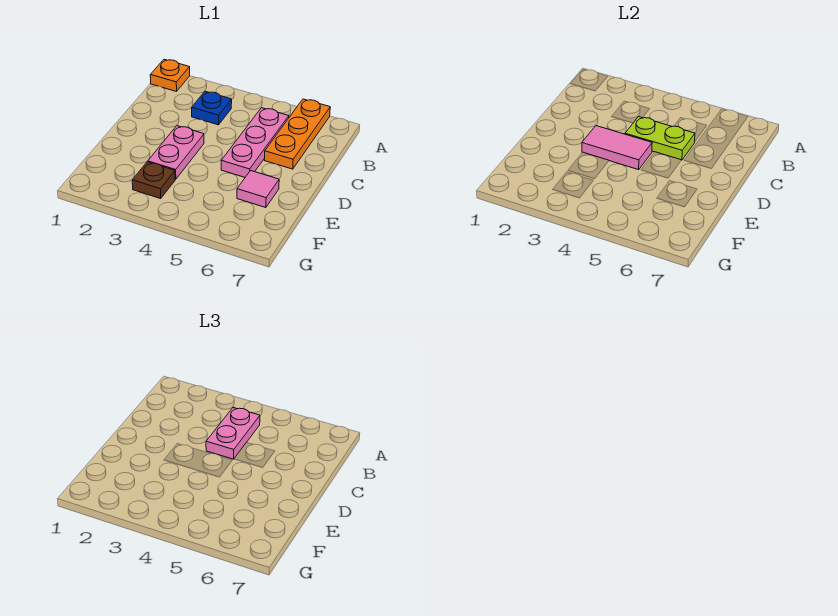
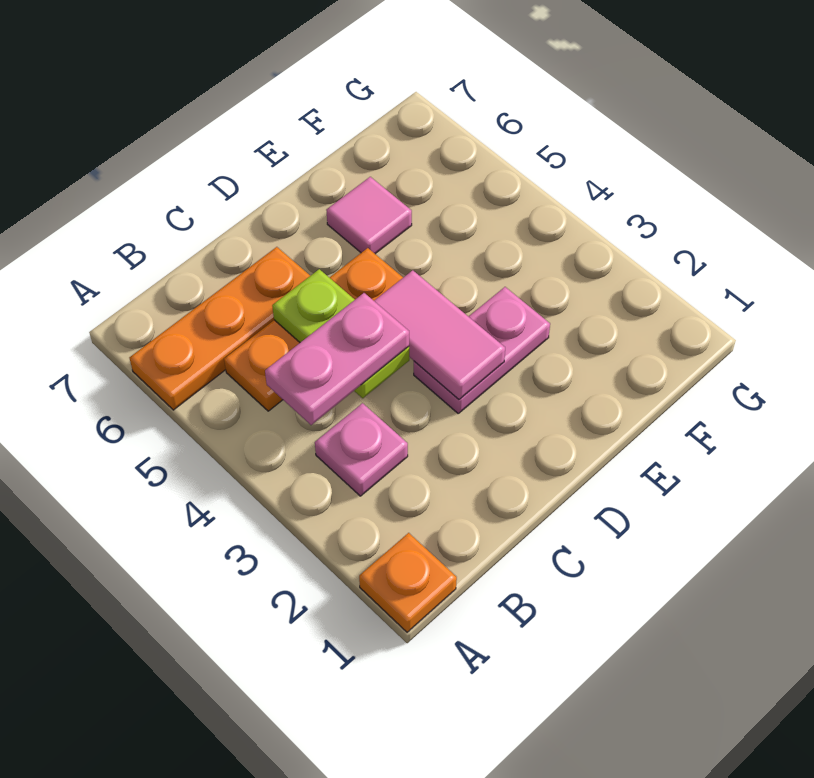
blue plate B3 level 1 -> pink plate B3 level 1
pink plate B5:D5 level 1 -> orange plate B5:D5 level 1
brown plate F3 level 1 -> none

